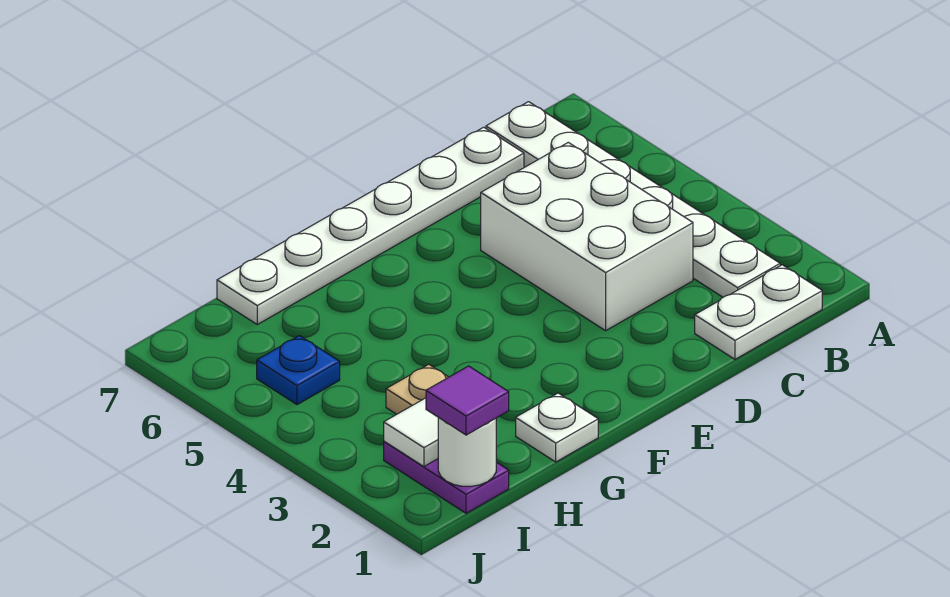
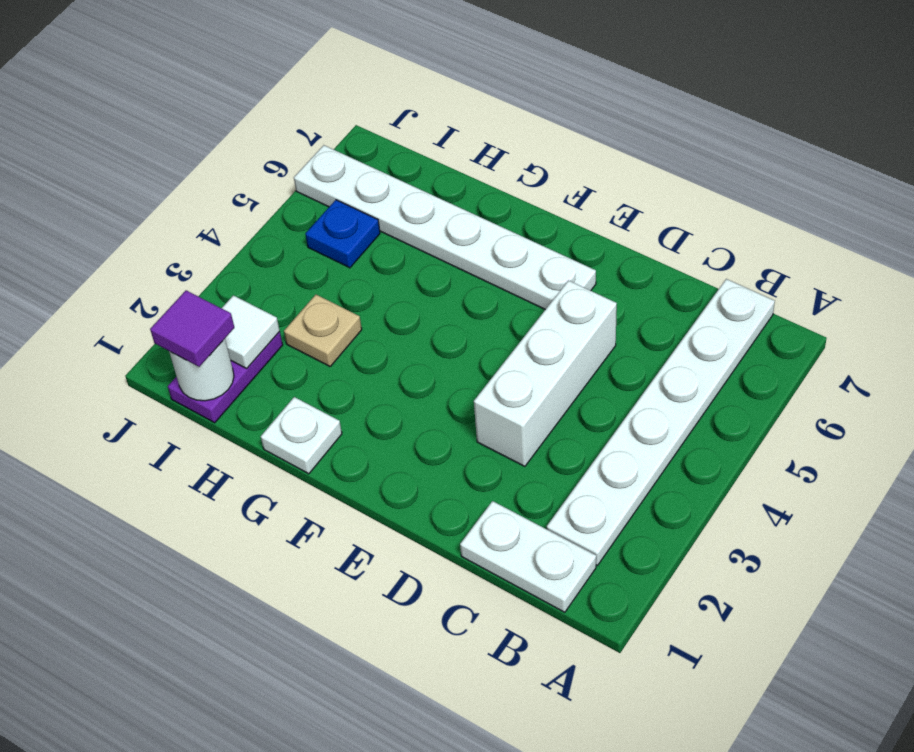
white brick C3:D5 level 1 -> white brick D3:D5 level 1
white plate C7:H7 level 1 -> white plate E6:J6 level 1

